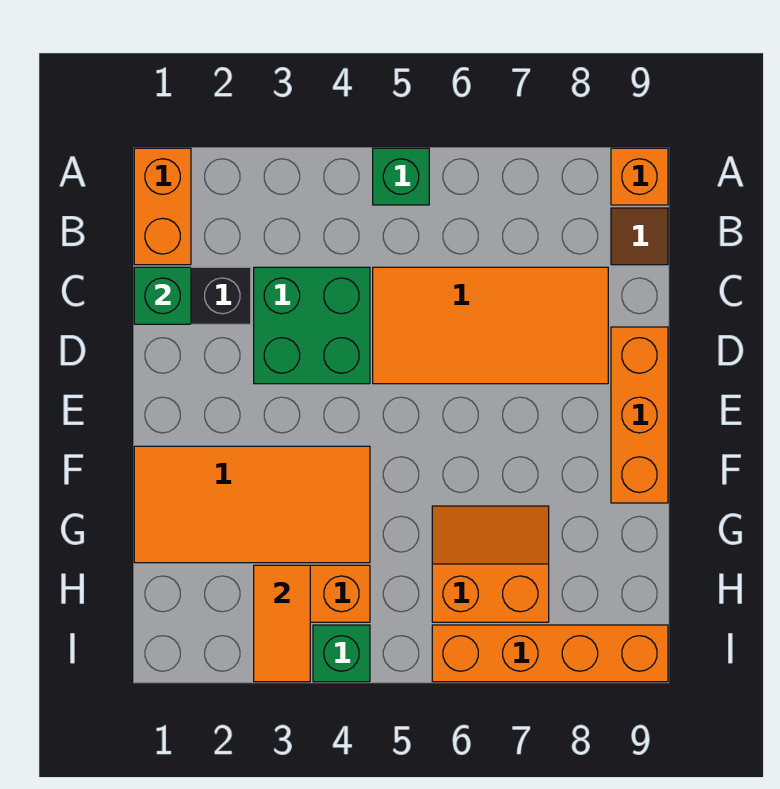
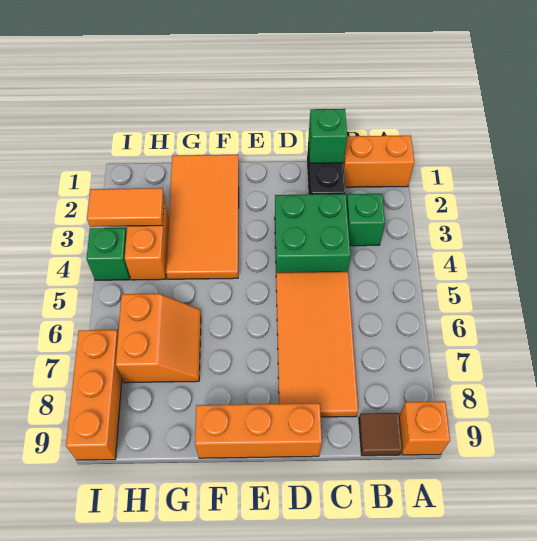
green brick A5 level 1 -> green brick B3 level 1
orange brick I6:I9 level 1 -> orange brick I7:I9 level 1

